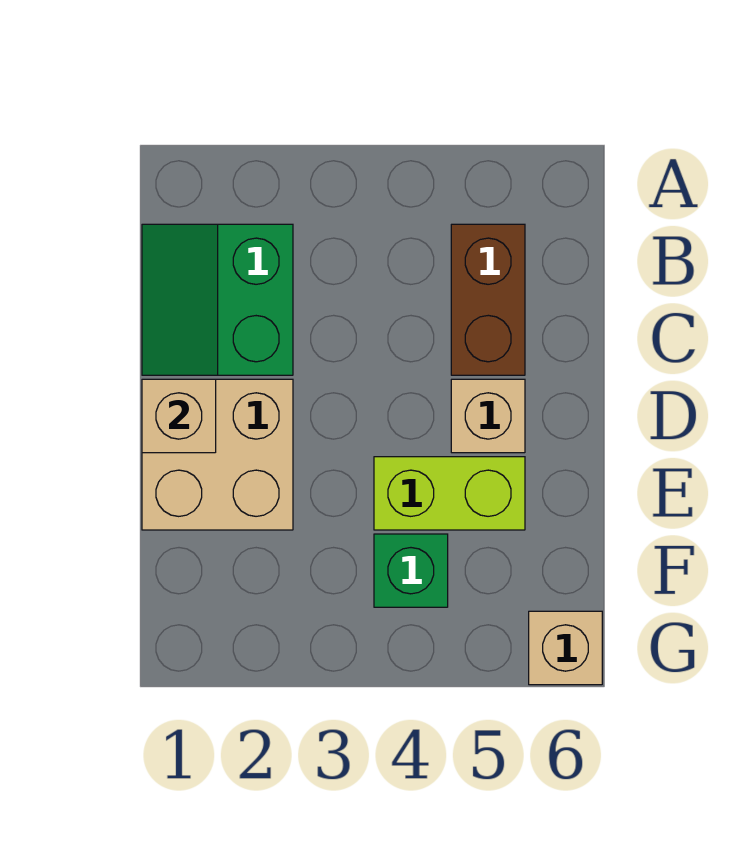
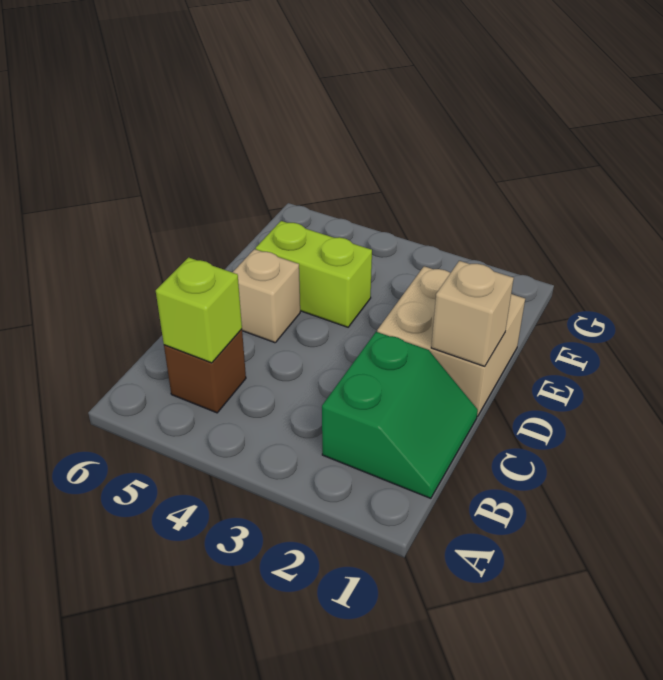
brown brick B5:C5 level 1 -> brown brick B5 level 1
none -> lime brick B5 level 2
green brick F4 level 1 -> none
tan brick G6 level 1 -> none

